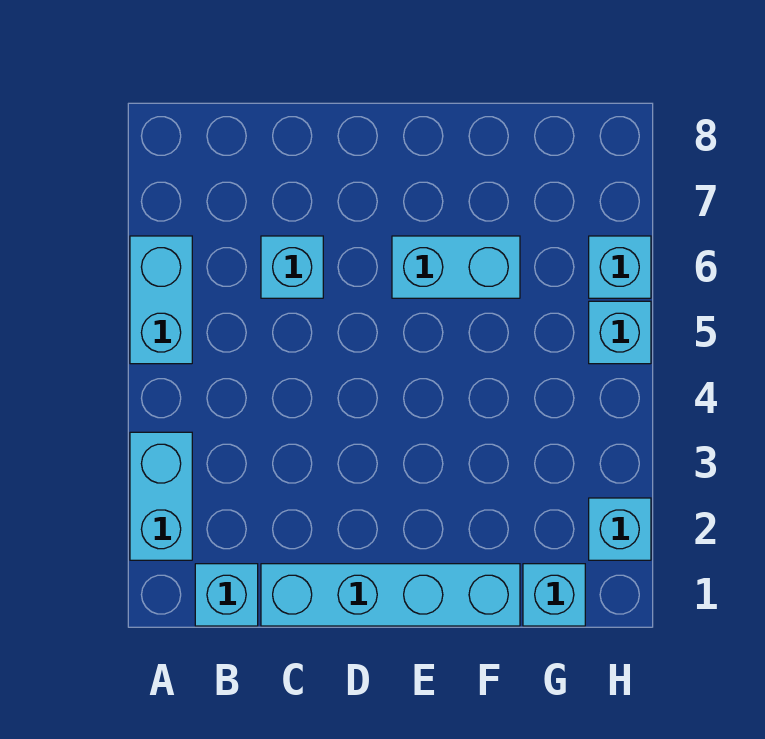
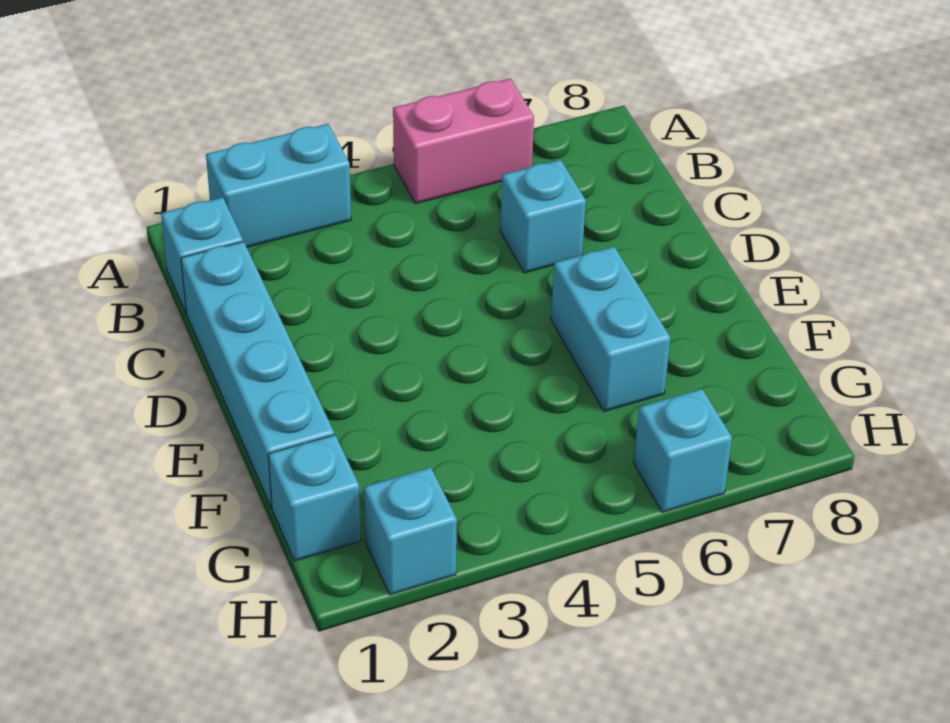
cyan brick A5:A6 level 1 -> pink brick A5:A6 level 1
cyan brick H5 level 1 -> none

